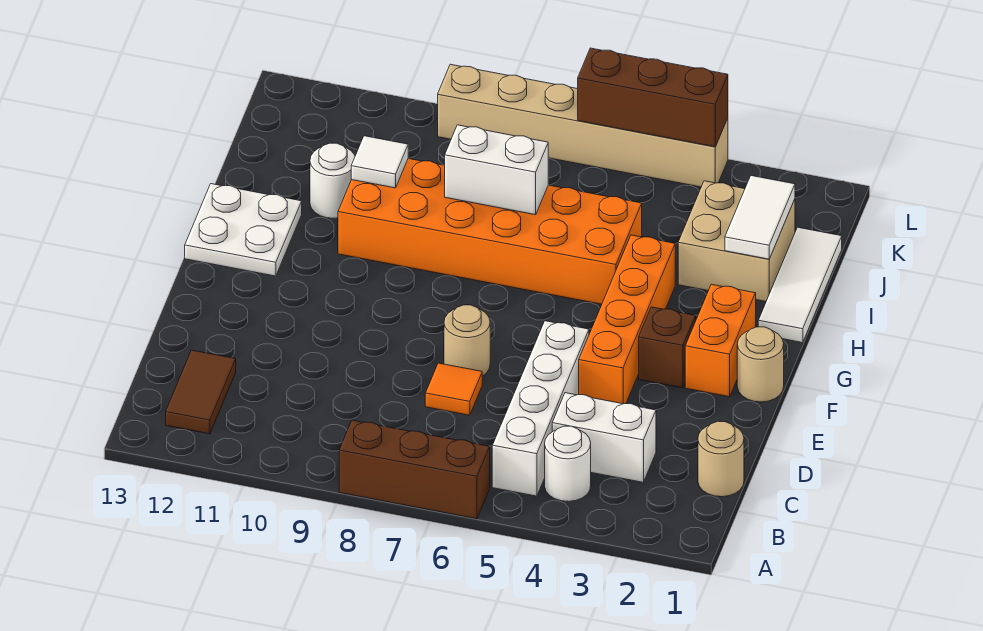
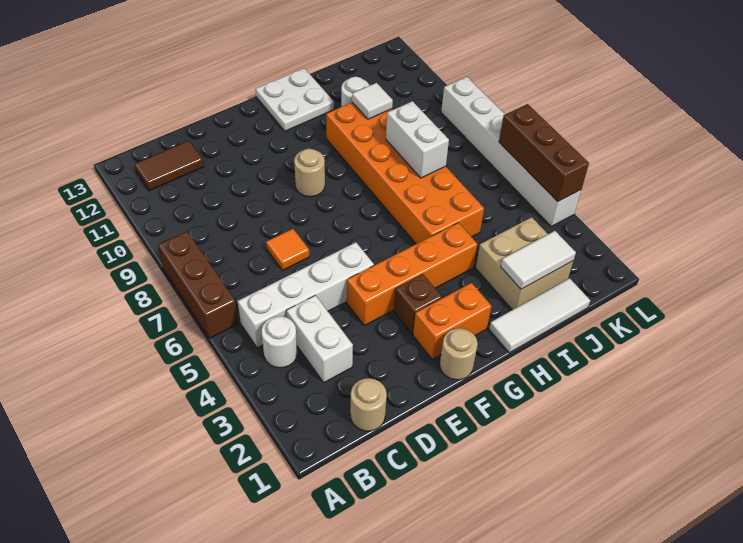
tan round brick E7 level 1 -> tan round brick F9 level 1
tan brick L4:L9 level 1 -> white brick L4:L9 level 1

